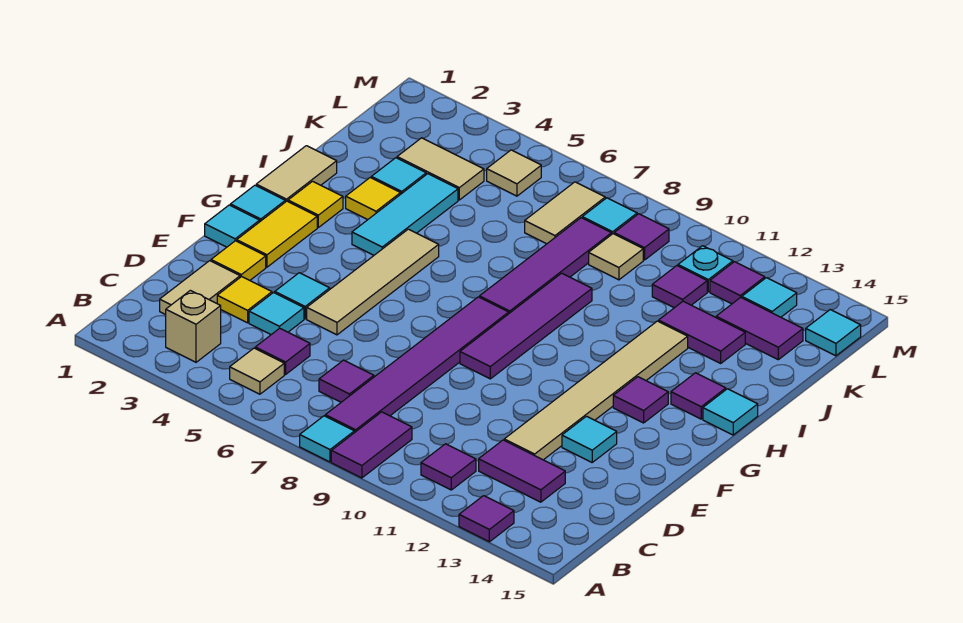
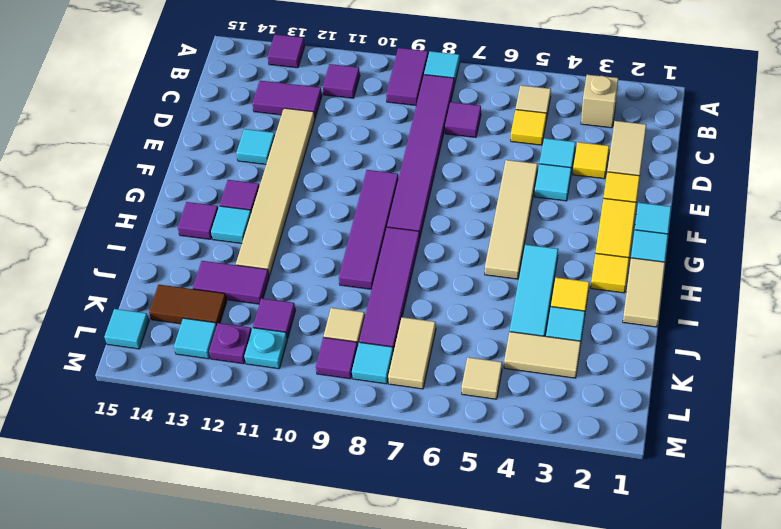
purple tile C5 level 1 -> yellow tile C5 level 1
cyan tile H15 level 1 -> cyan tile H13 level 1
purple tile K13:K14 level 1 -> brown tile K13:K14 level 1
purple tile L12 level 1 -> purple plate L12 level 1

